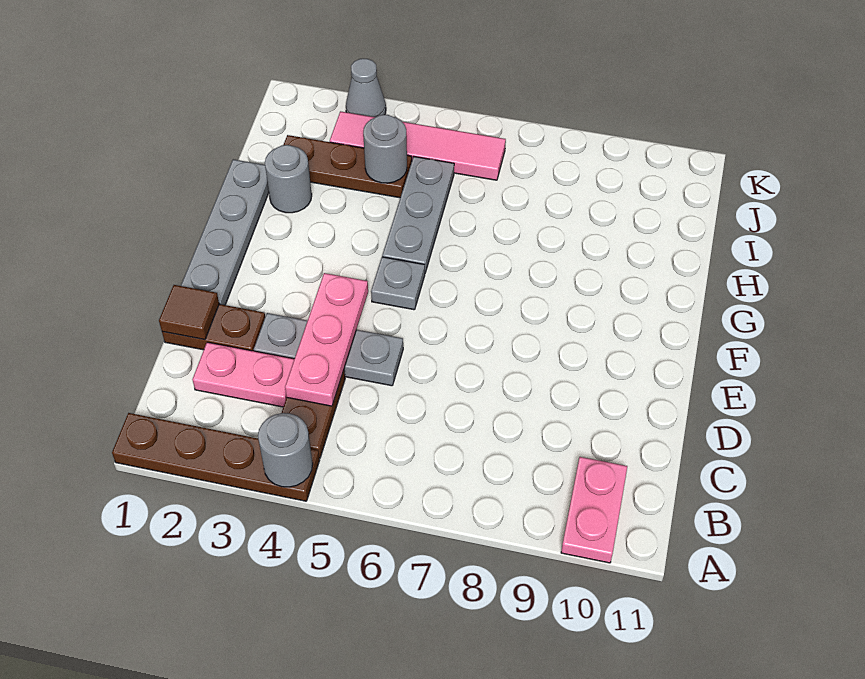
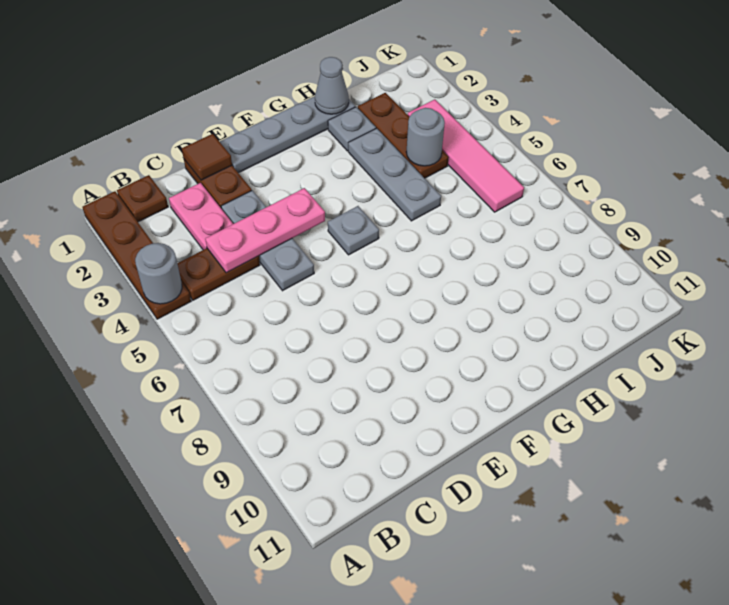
pink plate A10:B10 level 1 -> none
none -> brown plate B1 level 1
grey plate G5:I5 level 1 -> grey plate H3:H5 level 1
grey round brick H2 level 1 -> grey plate H2 level 1
grey cone K3 level 1 -> grey cone H1 level 2

